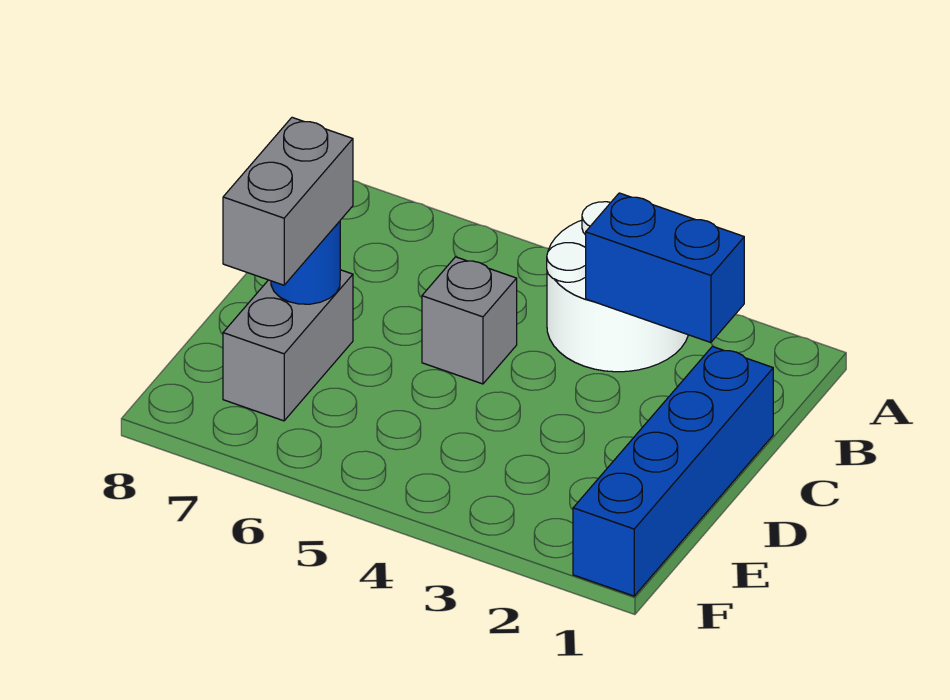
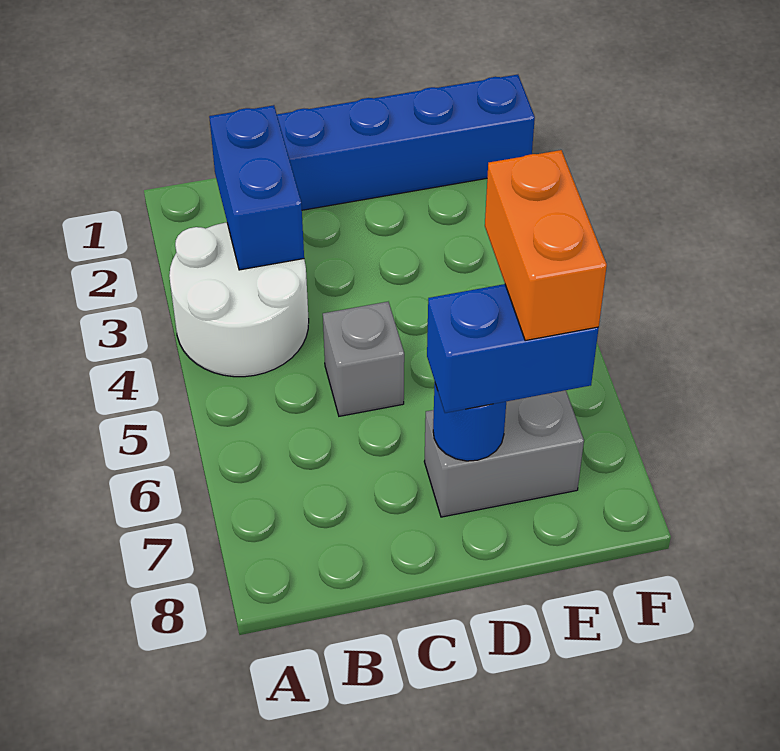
grey brick D7:E7 level 3 -> blue brick D7:E7 level 3
none -> orange brick E6:E7 level 4

